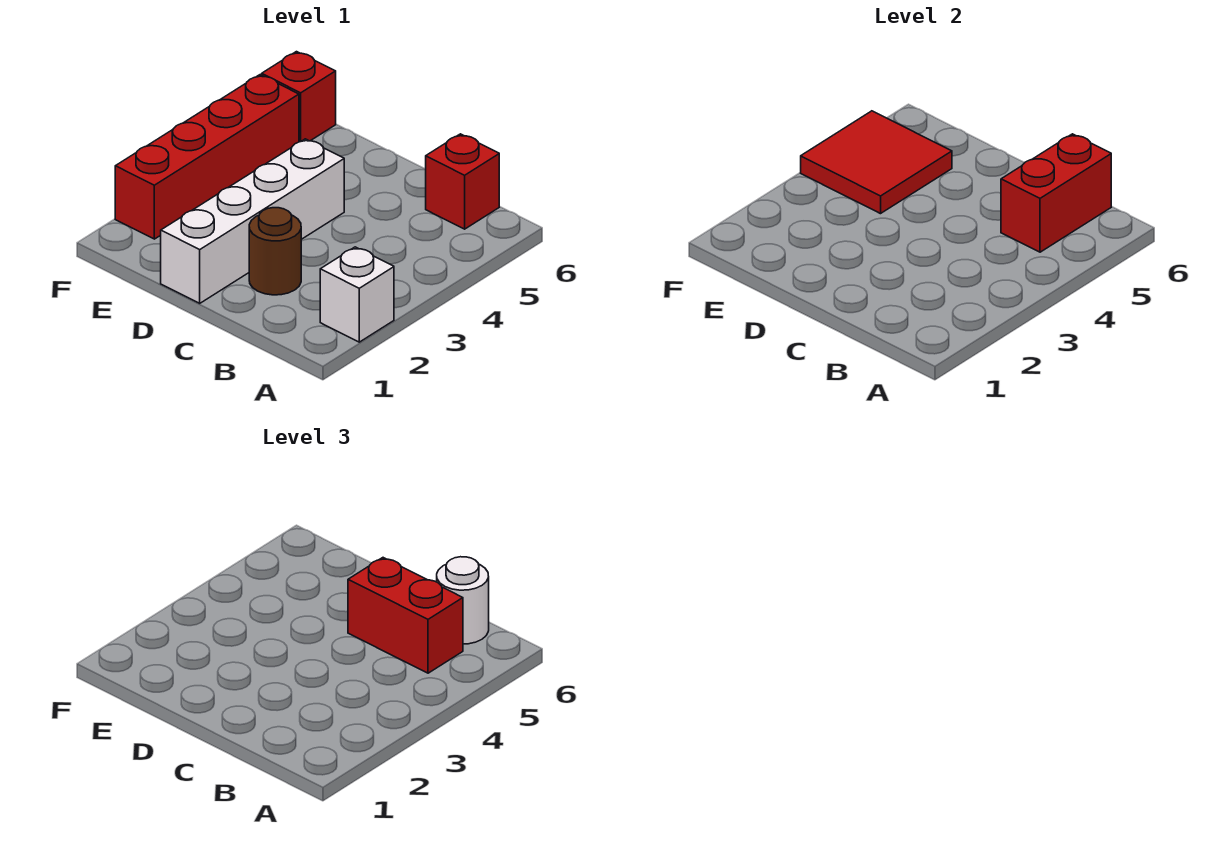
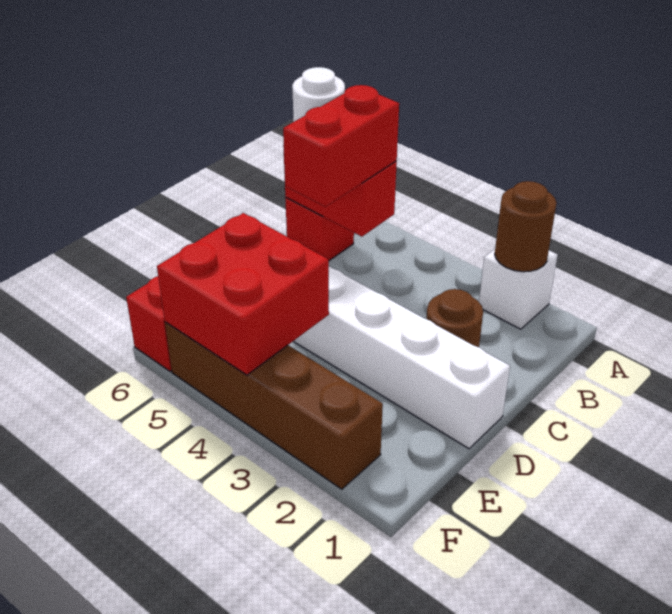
none -> brown round brick A2 level 2
red tile E4:F5 level 2 -> red brick E4:F5 level 2
red brick F2:F5 level 1 -> brown brick F2:F5 level 1

